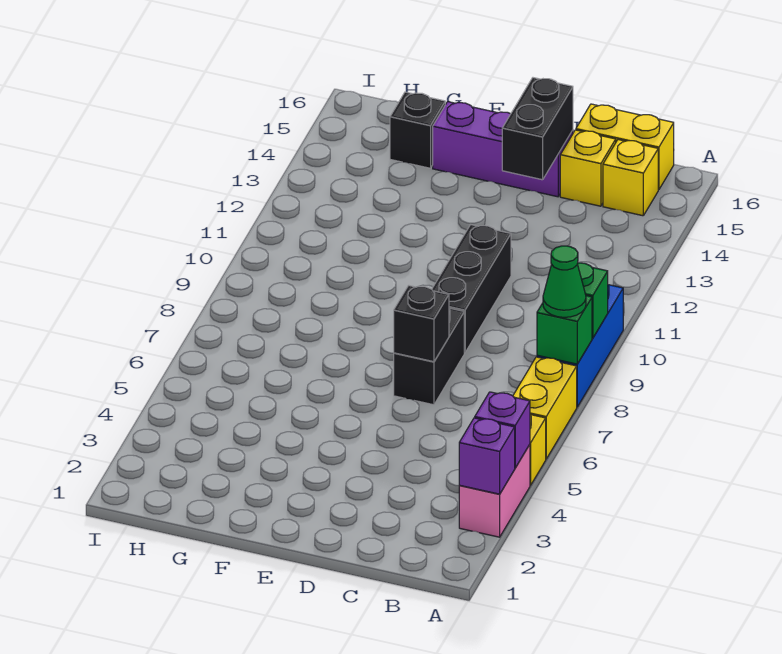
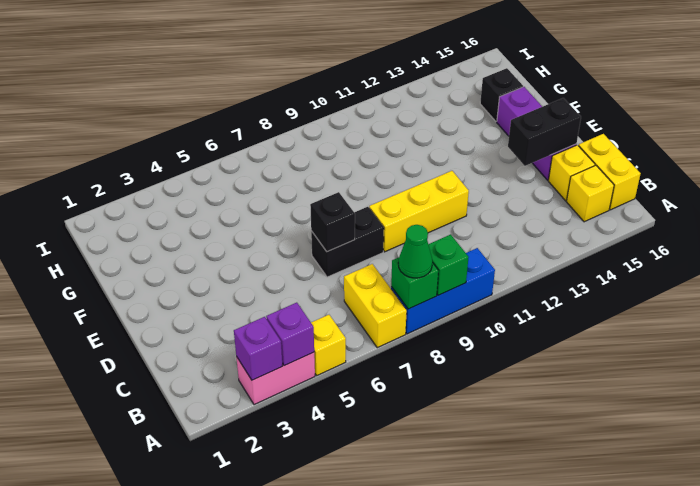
yellow brick A6:A7 level 1 -> yellow brick A7:B7 level 1
black brick D9:D11 level 1 -> yellow brick D9:D11 level 1

